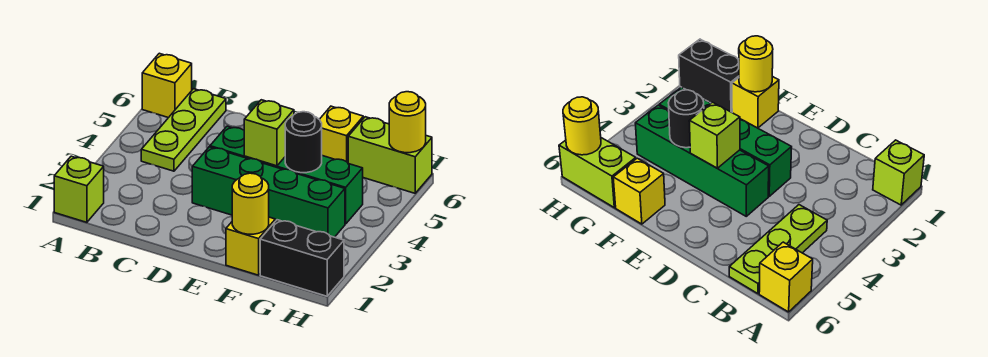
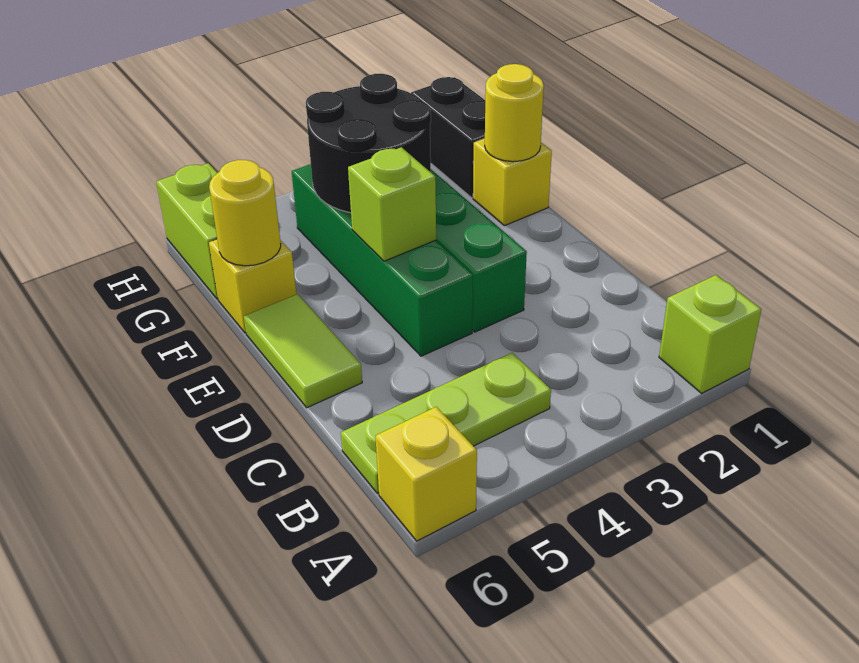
none -> lime tile D6:E6 level 1
black round brick F4 level 2 -> black round brick F3:G4 level 2
yellow round brick H6 level 2 -> yellow round brick F6 level 2

